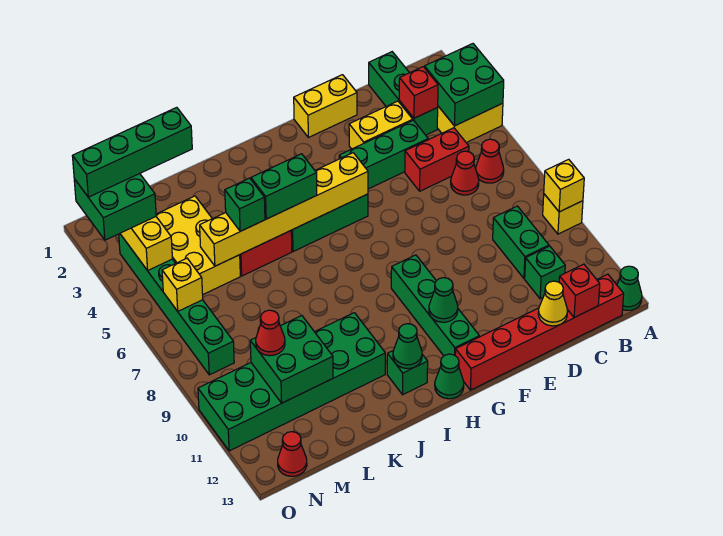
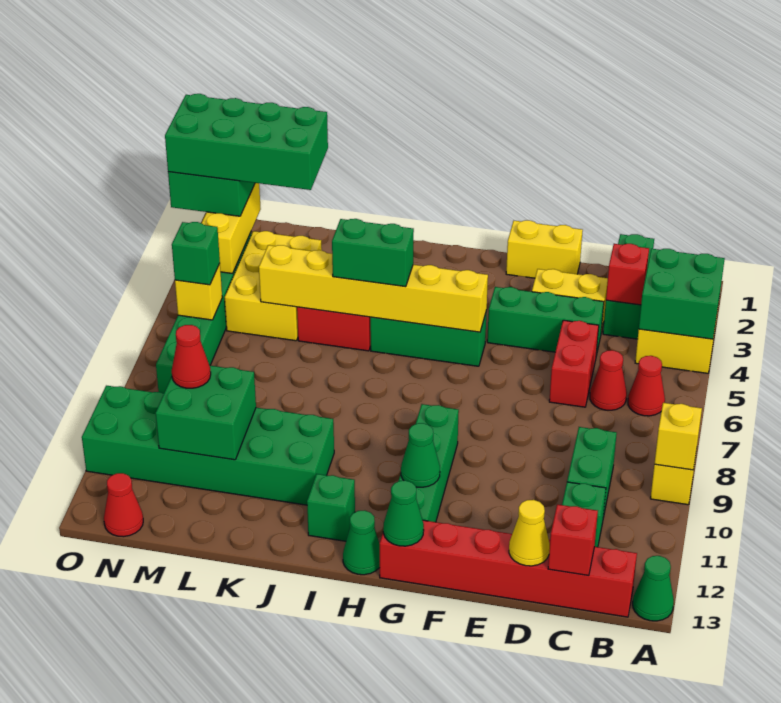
red brick C5:D5 level 1 -> red brick D5:D6 level 1
green cone I12 level 2 -> green cone G13 level 2
green brick K5 level 3 -> green brick N6 level 3
green brick L2:O2 level 4 -> green brick L2:O3 level 4

